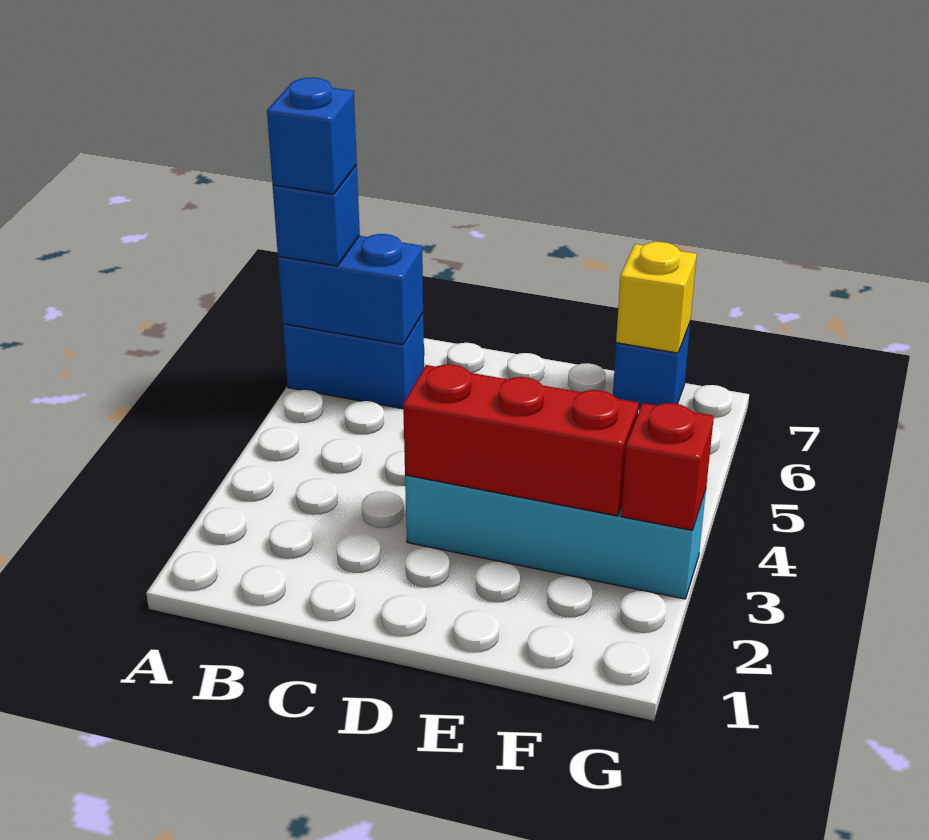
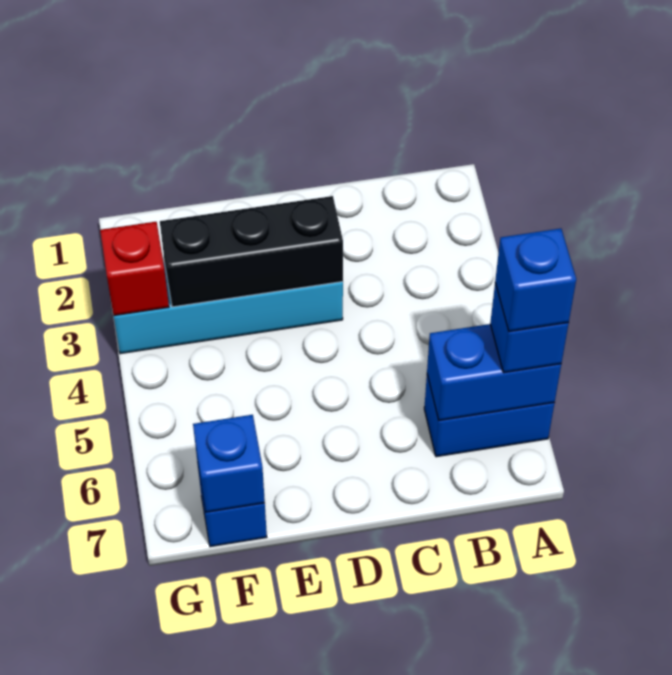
red brick D3:F3 level 2 -> black brick D3:F3 level 2
yellow brick F7 level 2 -> blue brick F7 level 2

